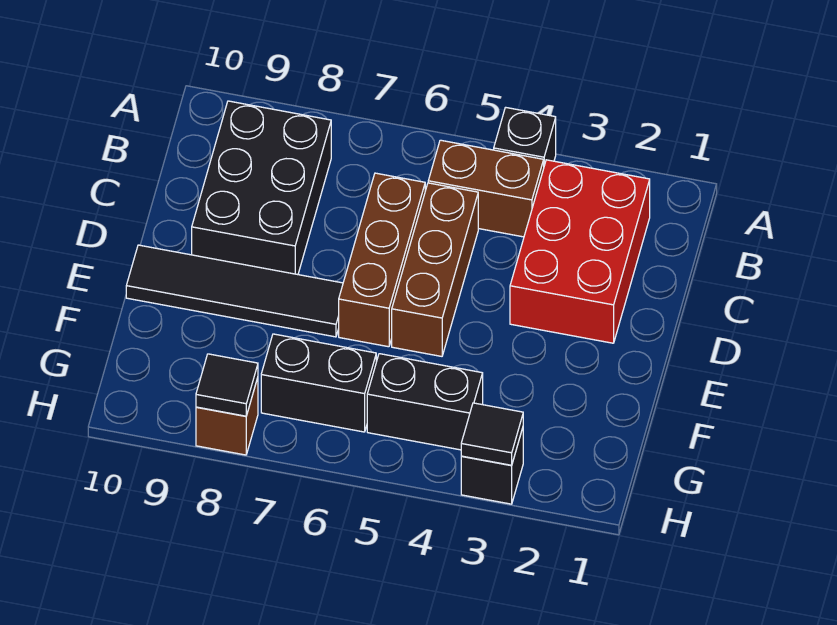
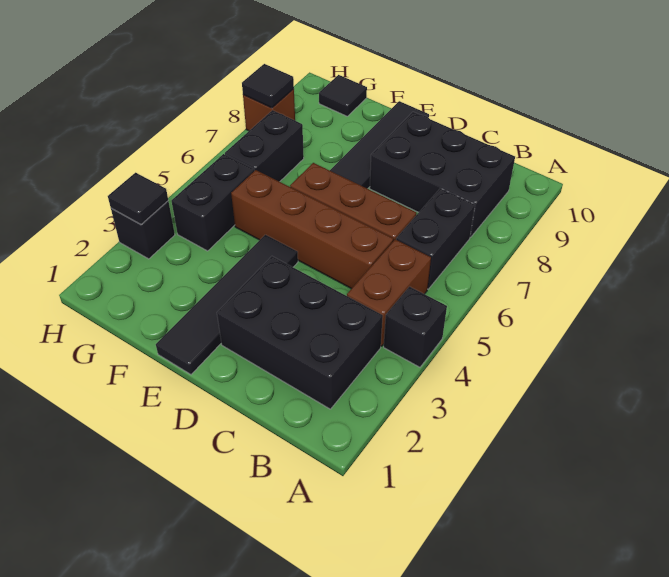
red brick B2:D3 level 1 -> black brick B2:D3 level 1
none -> black brick B6:B7 level 1
brown brick C5:E5 level 1 -> brown brick C5:F5 level 1
none -> black tile E1:E4 level 1
none -> black tile G10 level 1

